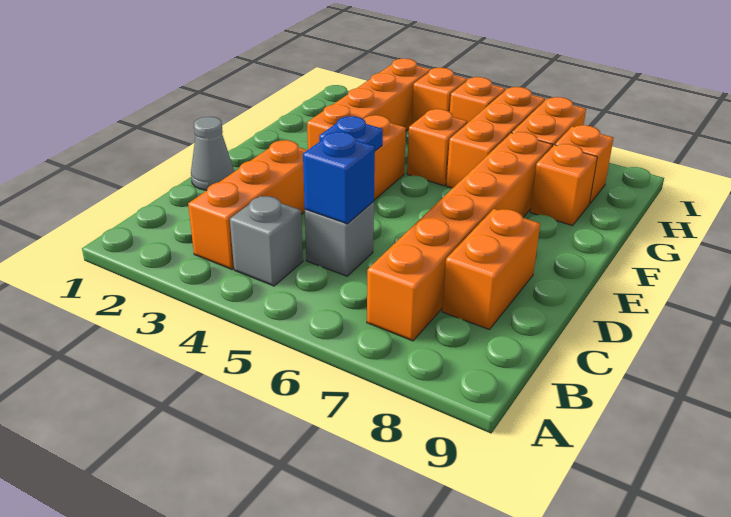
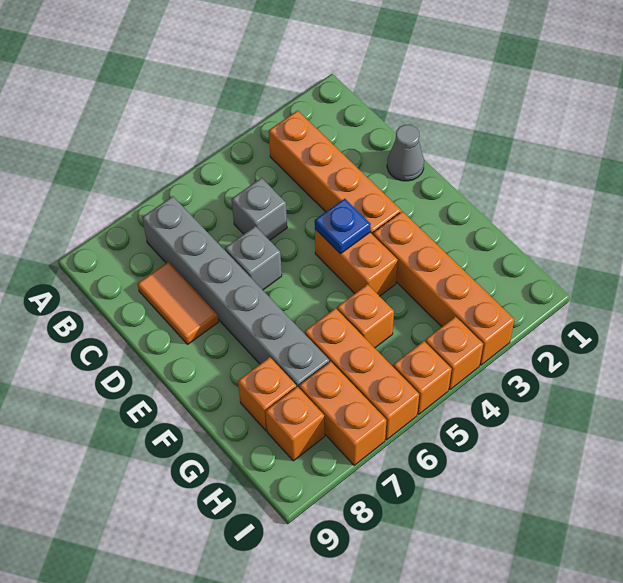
orange brick B3:D3 level 1 -> orange brick B3:E3 level 1
grey brick B4 level 1 -> grey brick D6 level 1
orange brick B7:G7 level 1 -> grey brick B7:G7 level 1
blue brick C5 level 2 -> none
orange brick C8:D8 level 1 -> orange tile C8:D8 level 1

